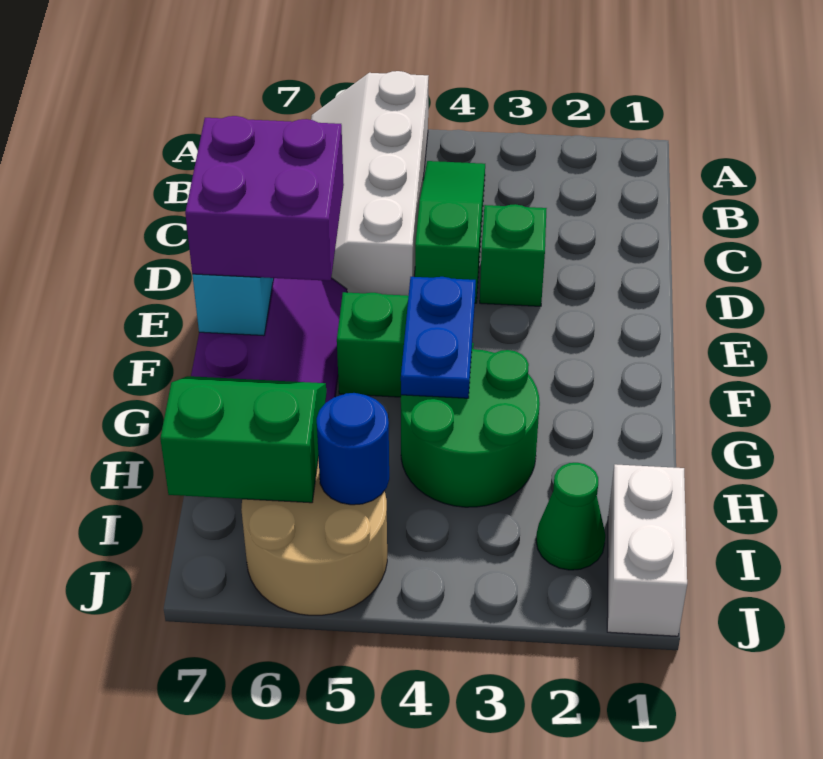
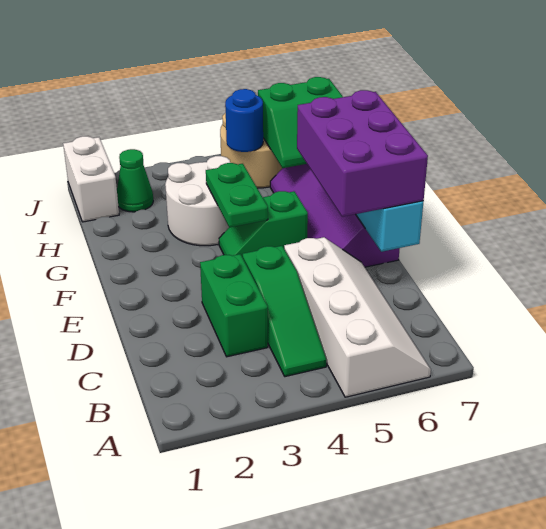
green brick D3 level 1 -> green brick C3:D3 level 1
purple brick E6:F7 level 3 -> purple brick D6:F7 level 3
blue plate F4:G4 level 2 -> green plate F4:G4 level 2
green round brick G3:H4 level 1 -> white round brick G3:H4 level 1

